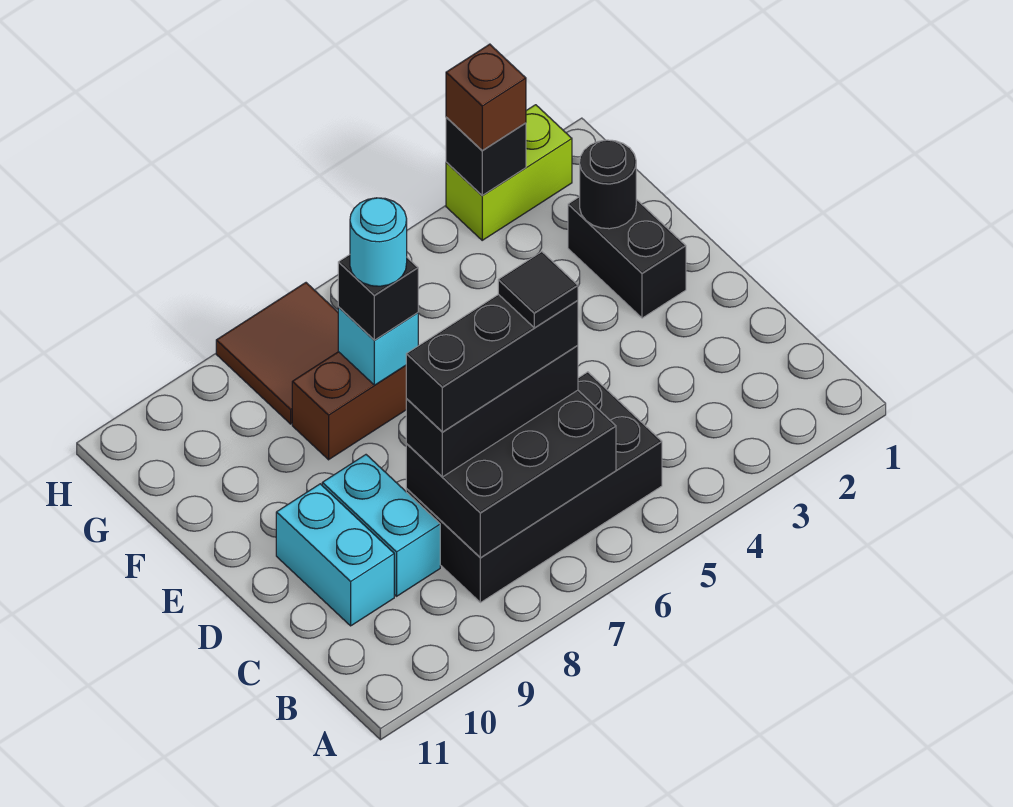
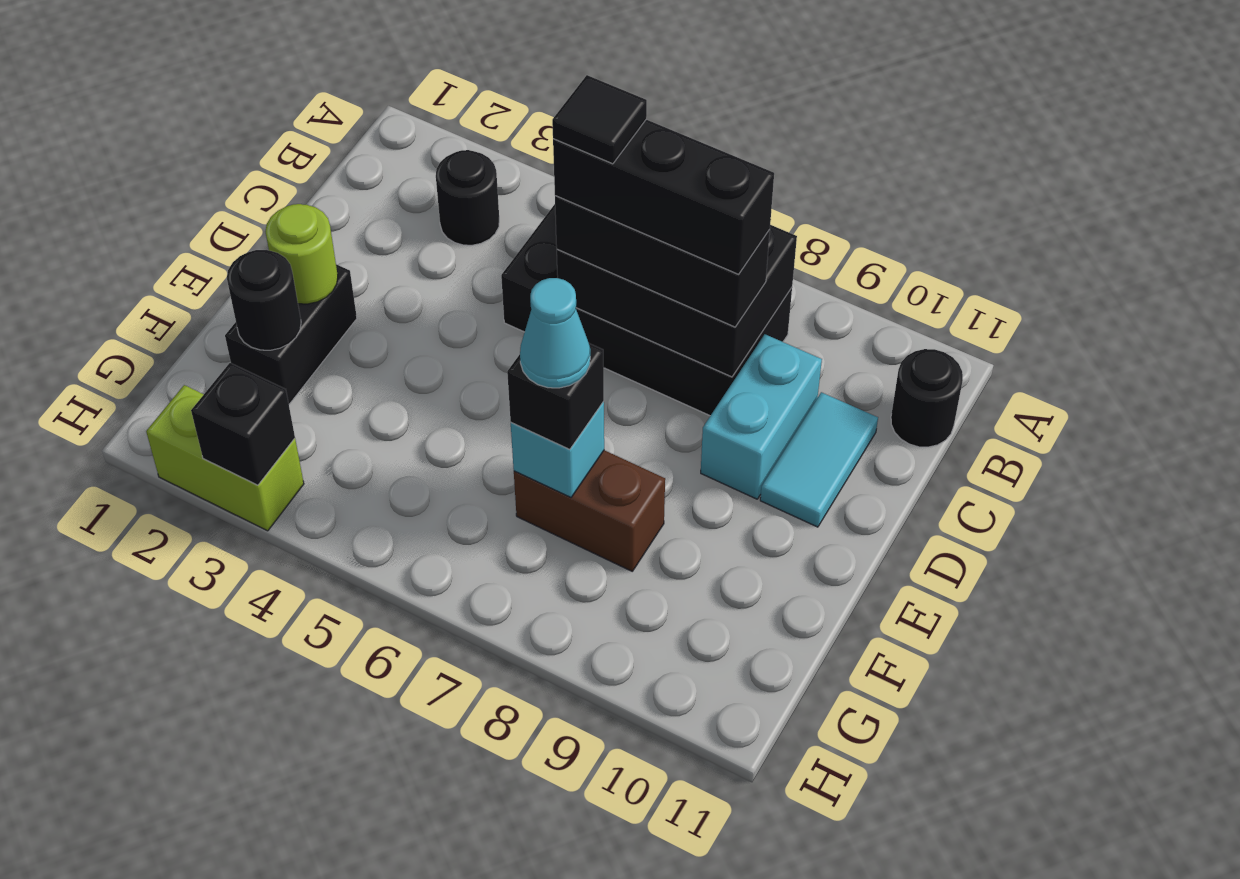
none -> black round brick B3 level 1
none -> black round brick B11 level 1
cyan brick C10:D10 level 1 -> cyan tile C10:D10 level 1
none -> lime round brick E2 level 2
cyan round brick F7 level 4 -> cyan cone F7 level 4
brown tile G7:H8 level 1 -> none
brown brick H3 level 3 -> none

